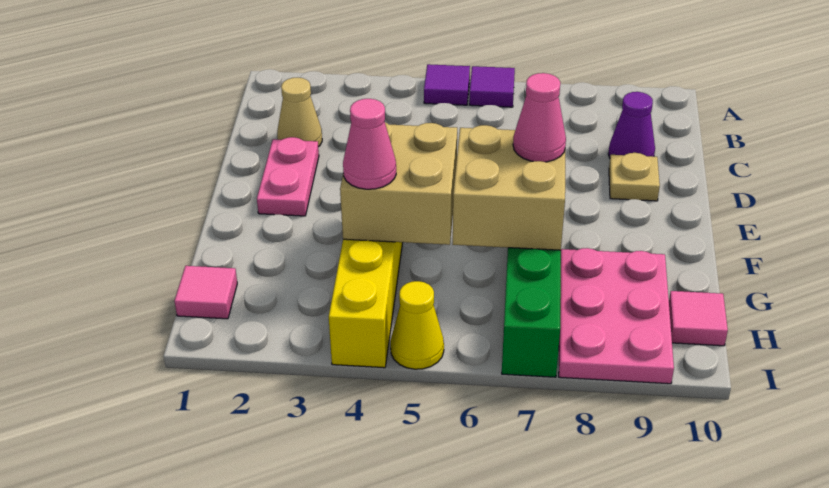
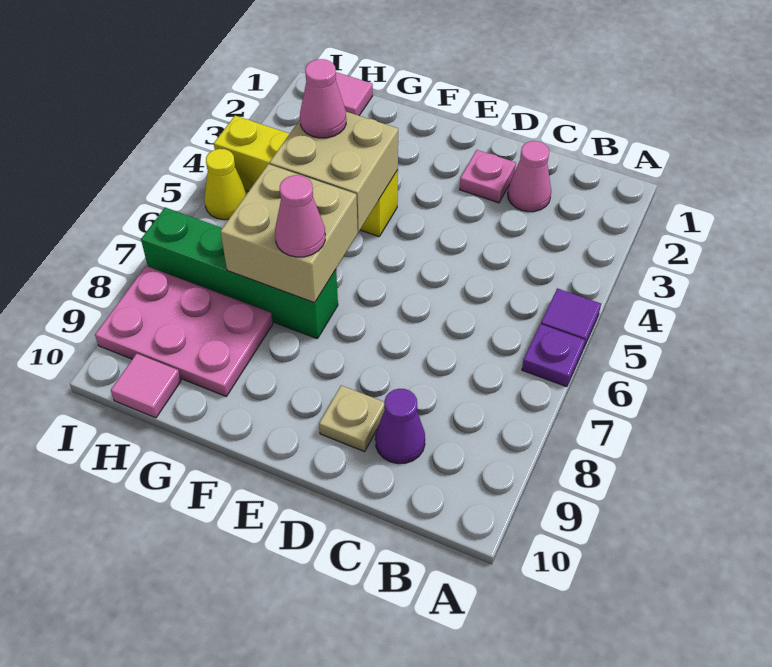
purple tile A6 level 1 -> purple plate A6 level 1
tan cone C2 level 1 -> pink cone C2 level 1
pink plate D2:E2 level 1 -> pink plate D2 level 1

